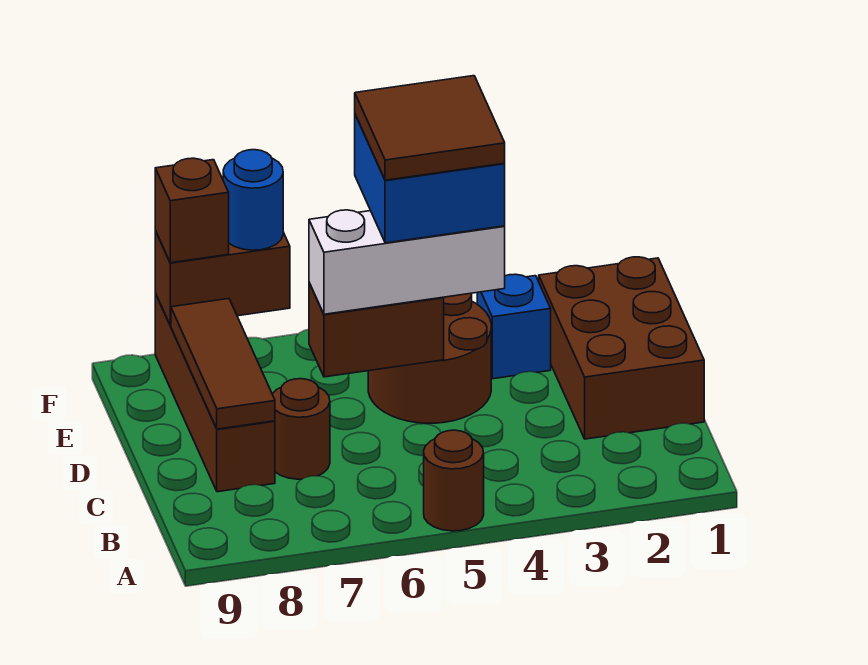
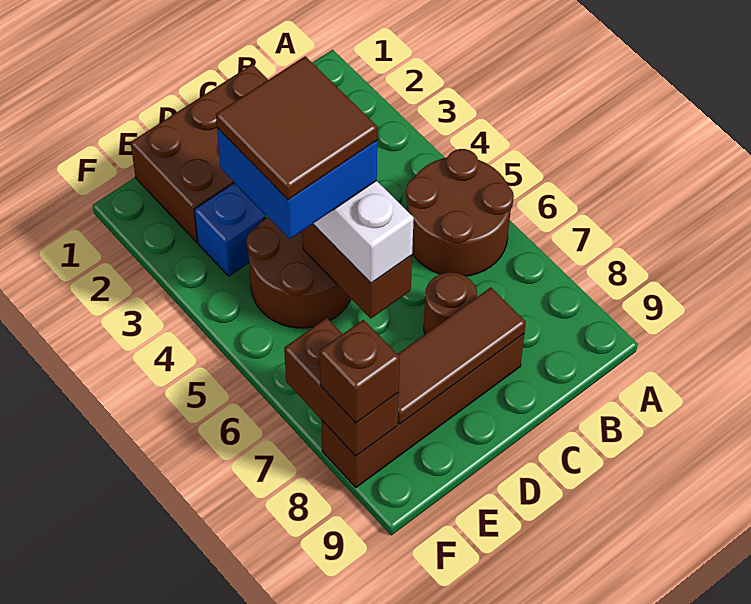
brown round brick A5 level 1 -> brown round brick A5:B6 level 1
blue round brick F7 level 3 -> none

